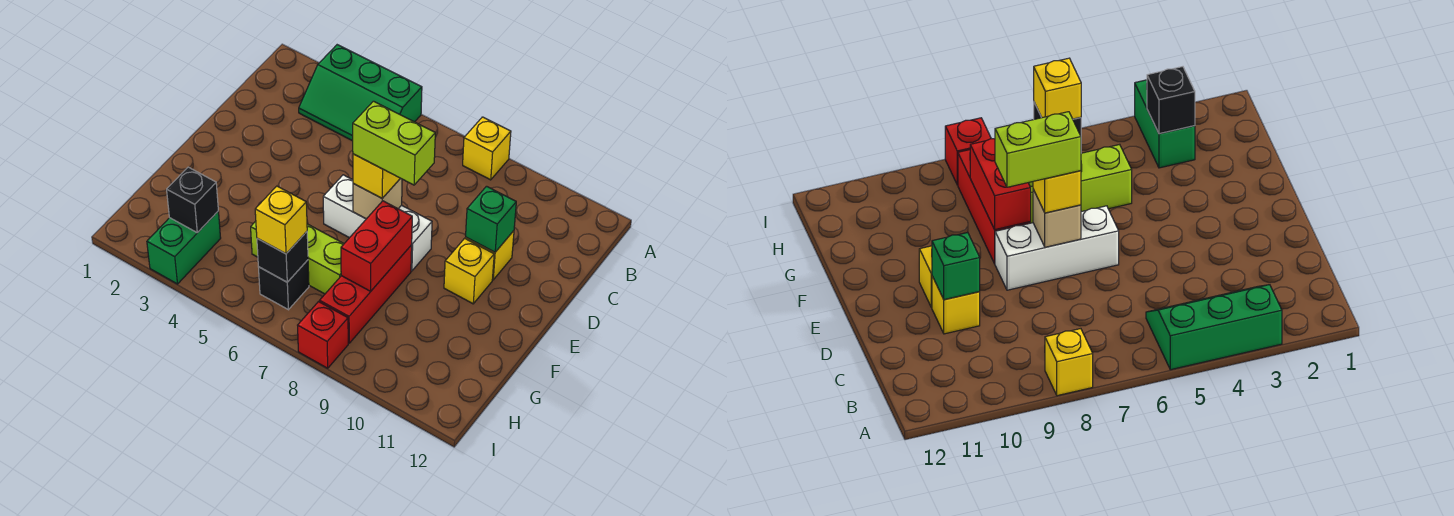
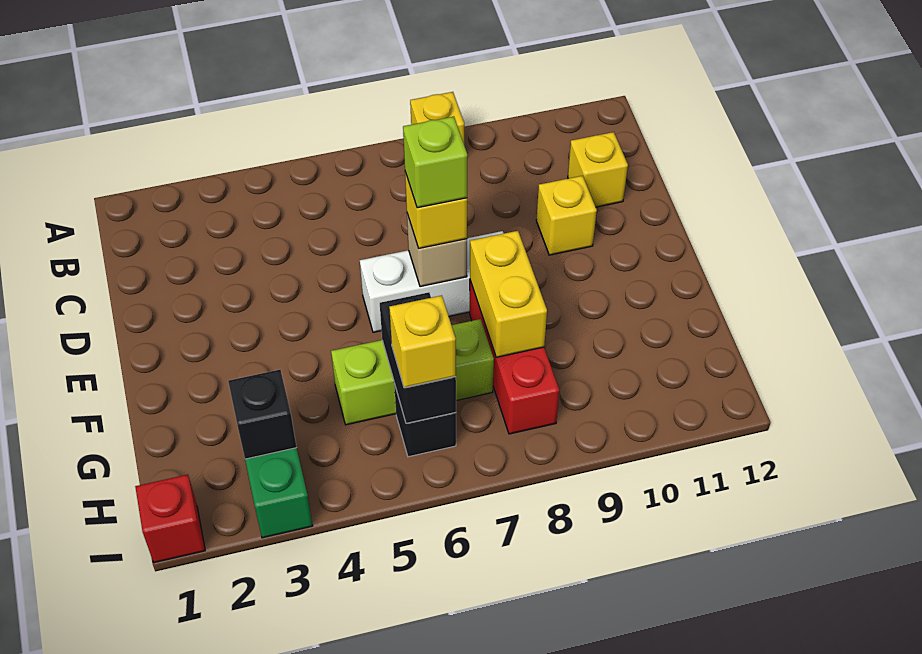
green slope A3:B5 level 1 top A -> none
green brick D10 level 2 -> none
lime brick E7:E8 level 4 -> lime brick E7 level 4
yellow brick E10 level 1 -> yellow brick C11 level 1
red brick F8:G8 level 2 -> yellow brick F8:G8 level 2
black brick H6 level 2 -> black brick G6:H6 level 2
red brick I8 level 1 -> red brick I1 level 1

